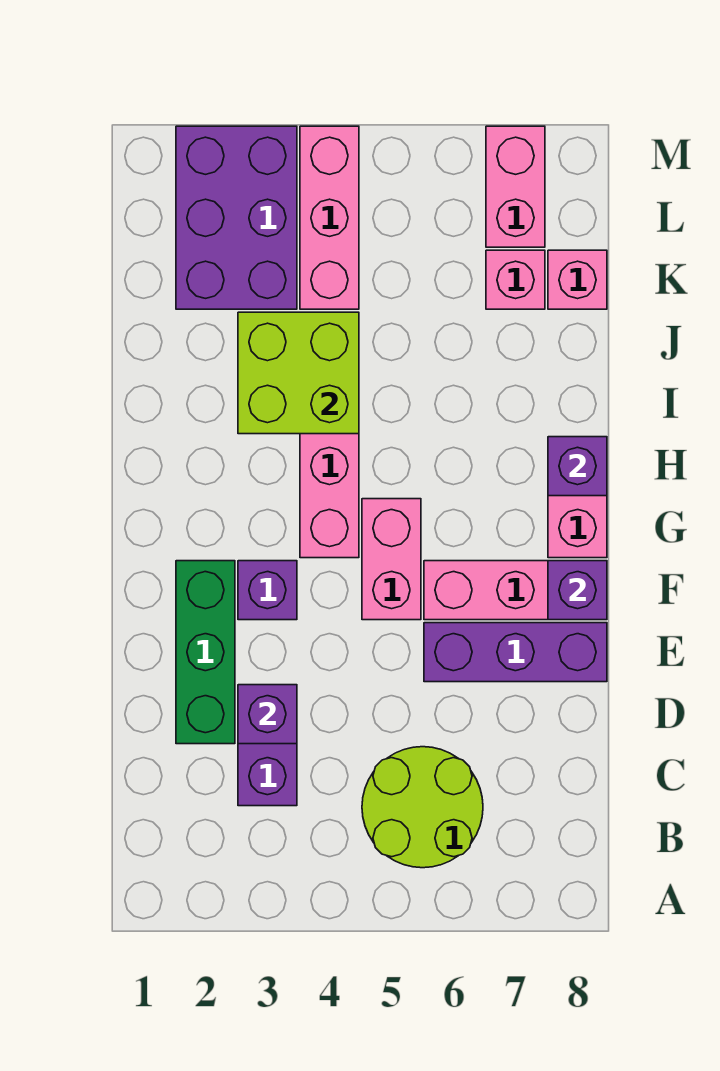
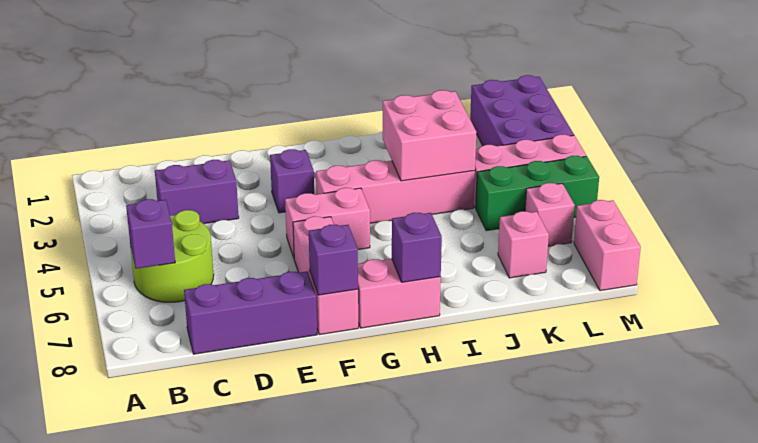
green brick D2:F2 level 1 -> green brick K5:M5 level 1
purple brick D3 level 2 -> purple brick B6 level 2
purple brick E6:E8 level 1 -> purple brick C8:E8 level 1
lime brick I3:J4 level 2 -> pink brick I3:J4 level 2
purple brick K2:M3 level 1 -> purple brick L1:M3 level 1
pink brick K8 level 1 -> pink brick L6 level 1
pink brick L7:M7 level 1 -> pink brick M7:M8 level 1

